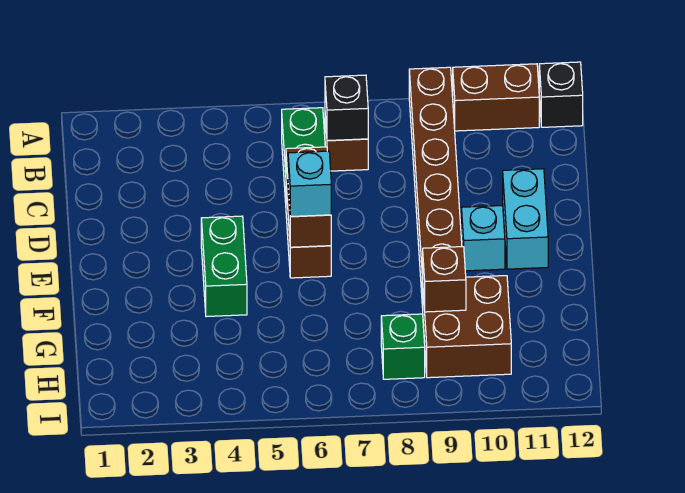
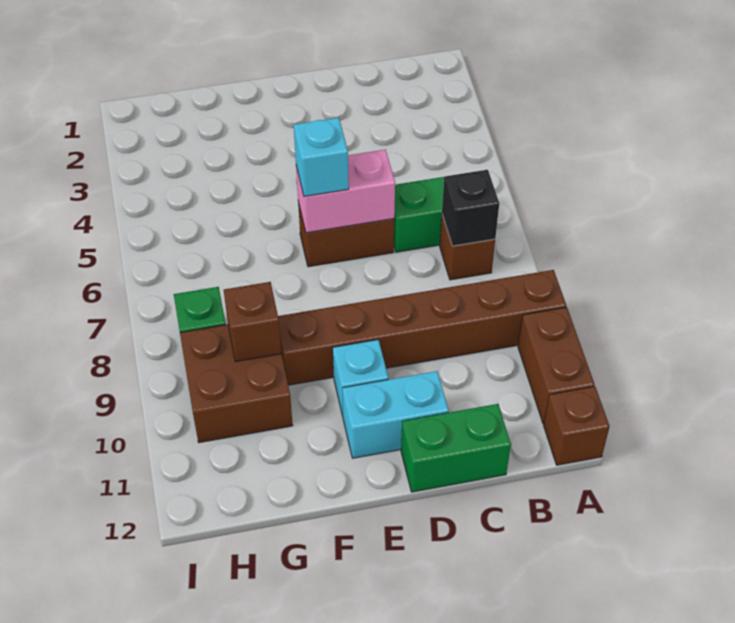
black brick A12 level 1 -> brown brick A12 level 1
brown brick D6:E6 level 2 -> pink brick D6:E6 level 2
green brick E4:F4 level 1 -> green brick C12:D12 level 1

